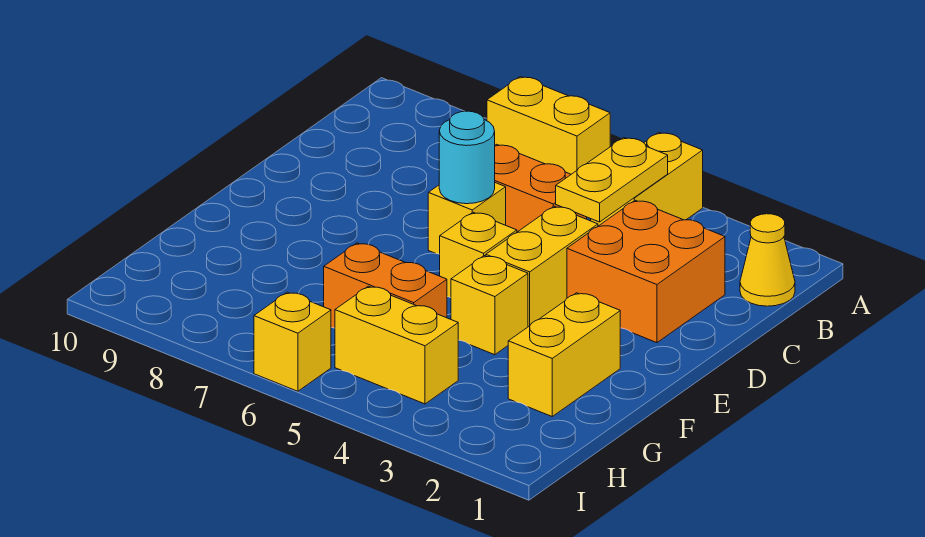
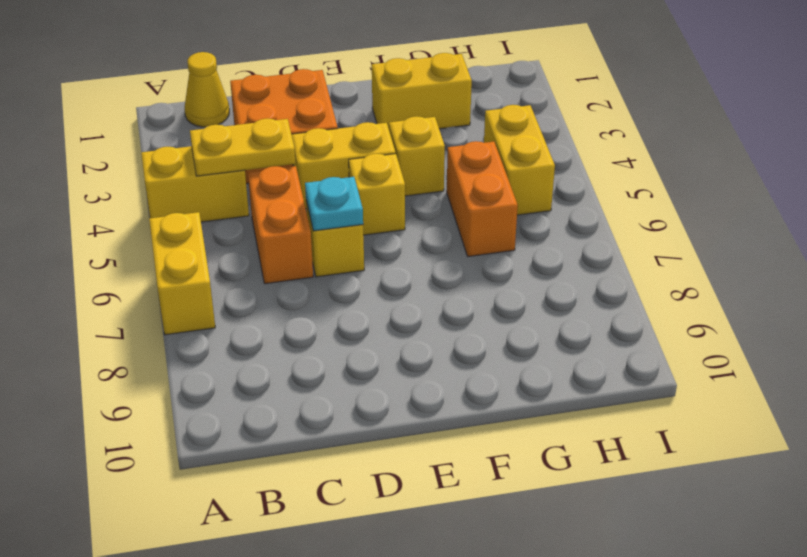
cyan round brick D6 level 2 -> cyan plate D6 level 2
yellow brick I6 level 1 -> none

